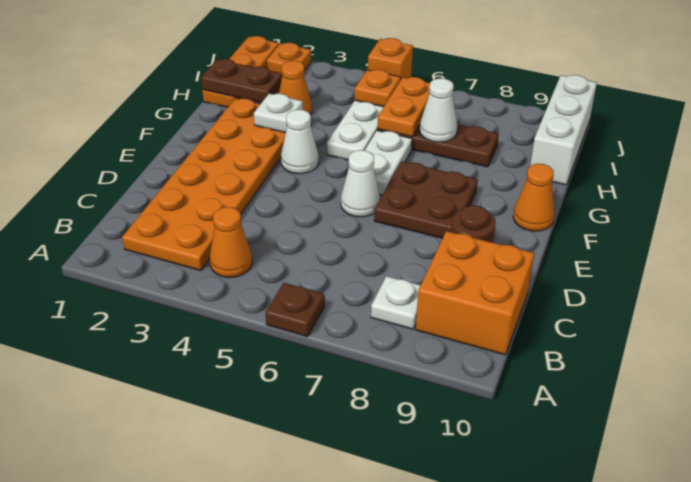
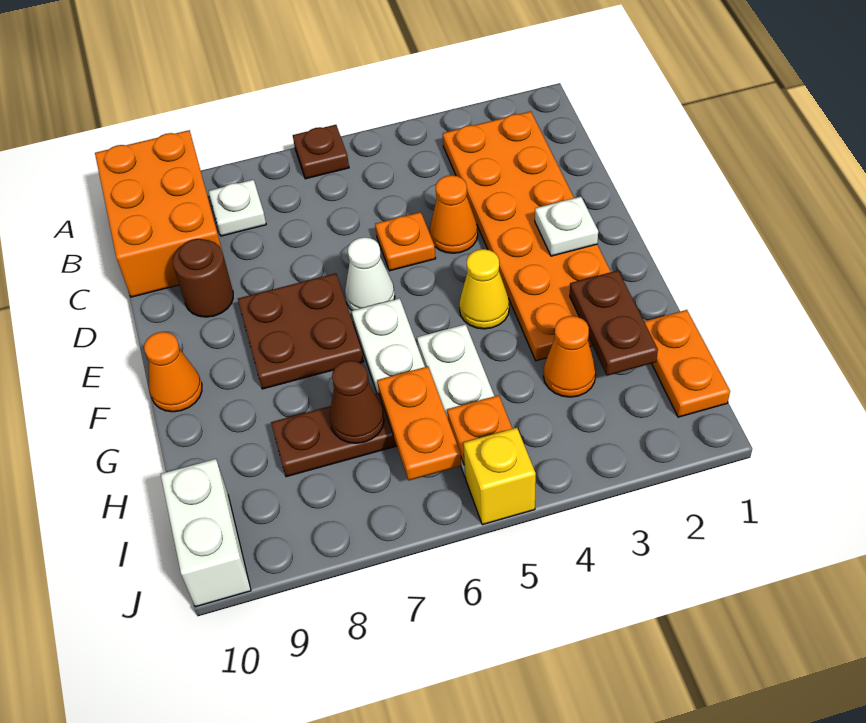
orange cone B4 level 1 -> orange cone D4 level 1
orange brick B9:C10 level 1 -> orange brick A9:C10 level 1
white cone F4 level 1 -> yellow cone F4 level 1
white plate G3 level 2 -> white plate E2 level 2
orange plate H1:J1 level 1 -> orange plate H1:I1 level 1
brown plate H1:H2 level 2 -> brown plate G2:H2 level 2
white cone H7 level 2 -> brown cone H7 level 2
white brick H10:J10 level 1 -> white brick I10:J10 level 1
orange plate J2 level 1 -> orange plate D5 level 1
orange brick J5 level 1 -> yellow brick J5 level 1

